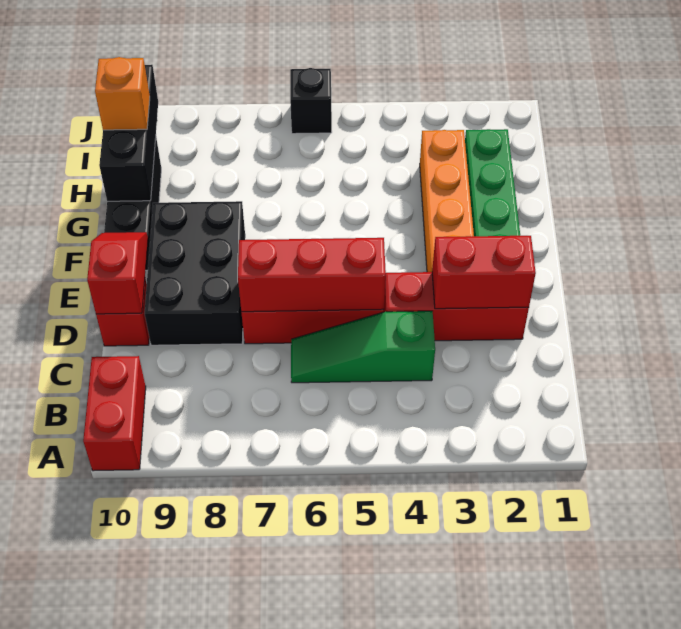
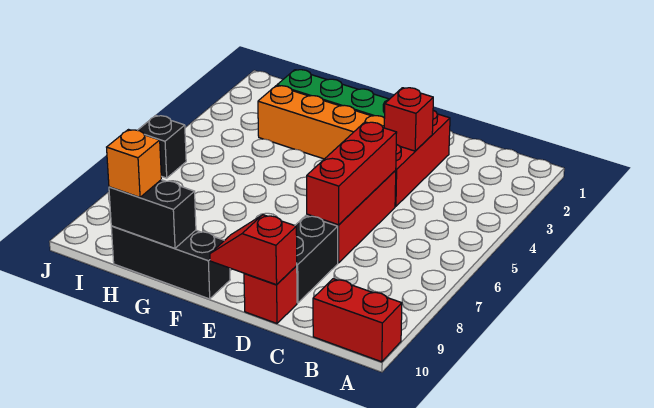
green slope C4:C6 level 1 top 4 -> none
red brick D2:D3 level 2 -> red brick D3 level 2
black brick D8:F9 level 1 -> black brick D8:D9 level 1
black brick G10:I10 level 2 -> black brick G10:H10 level 2

